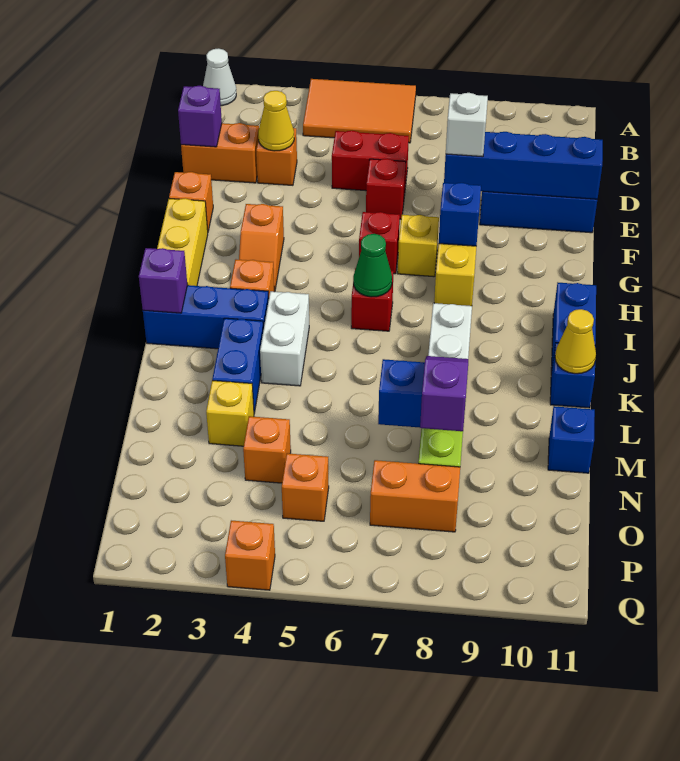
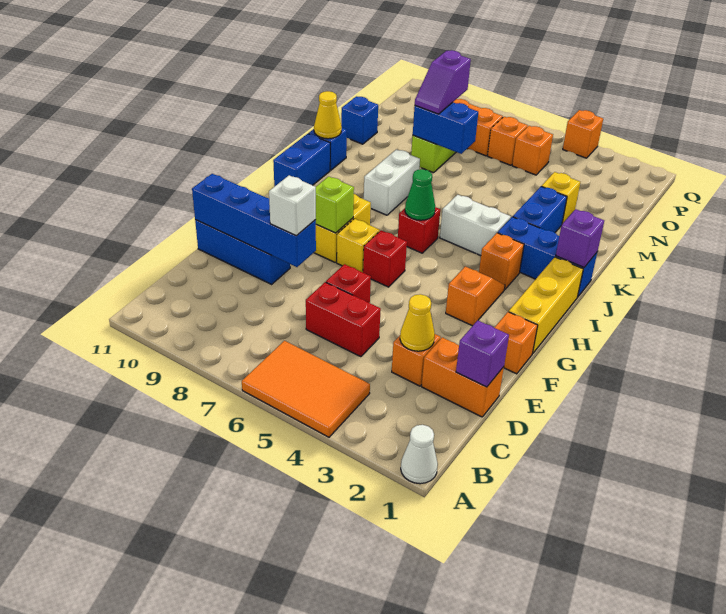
blue brick G8 level 2 -> lime brick G8 level 2
white brick J4:K4 level 1 -> white brick J4:J5 level 1
orange brick N4 level 1 -> orange brick O6 level 1

